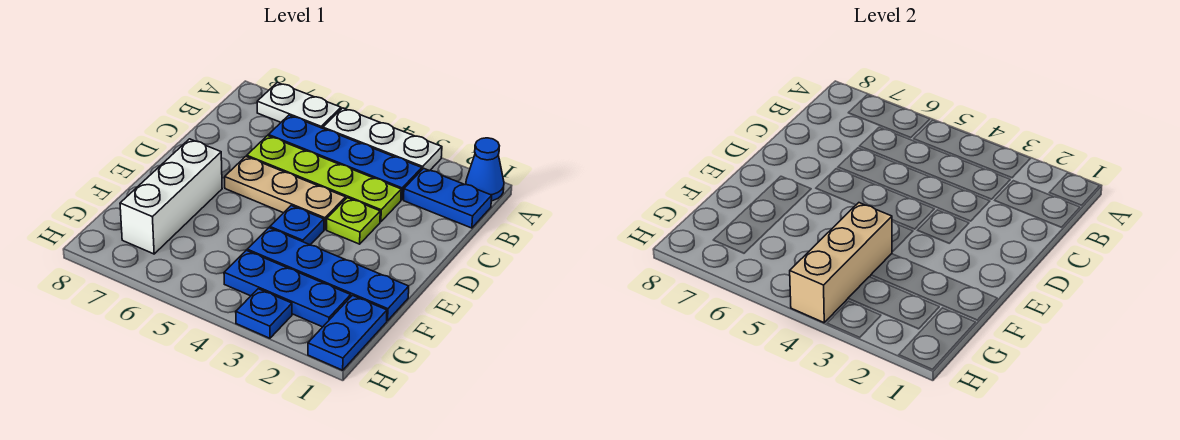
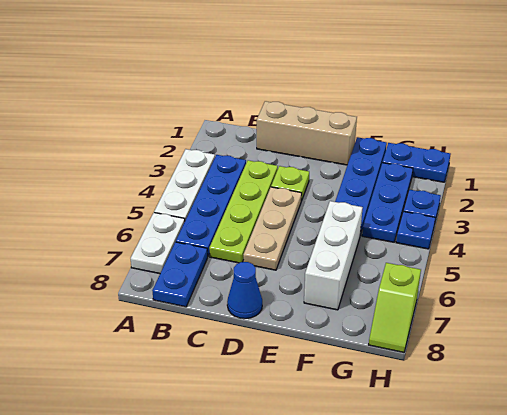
blue cone A1 level 1 -> blue cone D8 level 1
blue plate B1:B2 level 1 -> blue plate B7:B8 level 1
blue plate E4 level 1 -> blue plate H4 level 1
white brick E7:G7 level 1 -> white brick F5:F7 level 1
tan brick F4:H4 level 2 -> tan brick C1:E1 level 1
none -> lime slope H7:H8 level 1 top 7

